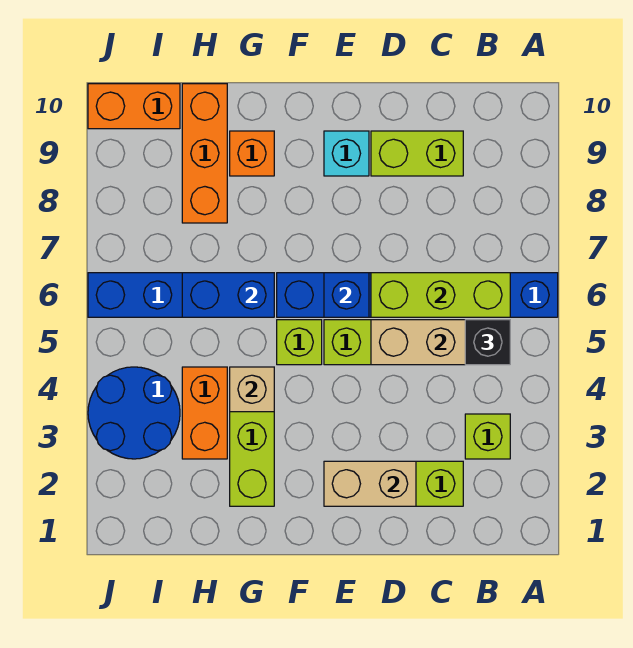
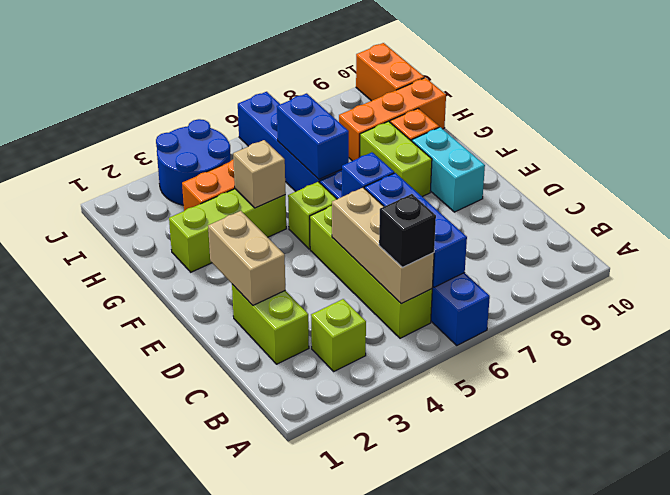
lime brick B6:D6 level 2 -> blue brick B6:D6 level 2
lime brick C9:D9 level 1 -> lime brick F8:G8 level 1
cyan brick E9 level 1 -> cyan brick E9:F9 level 1

